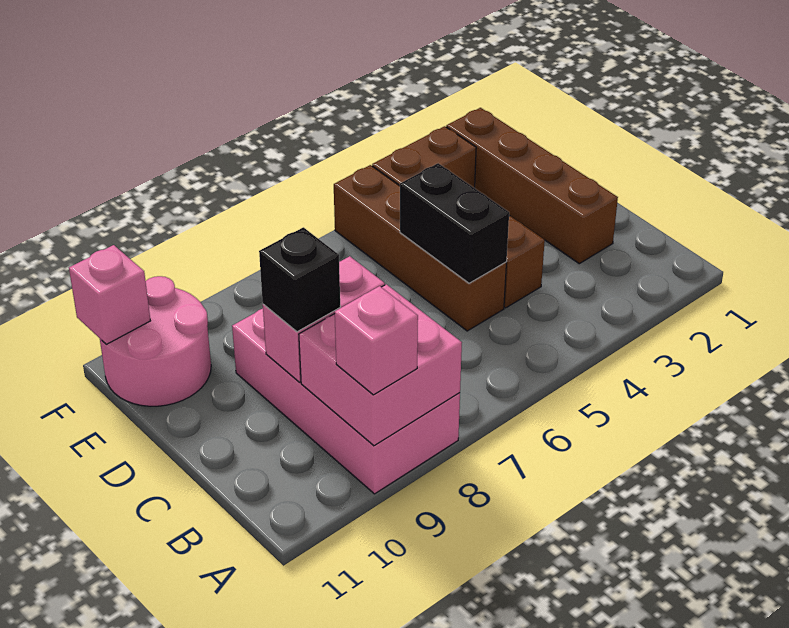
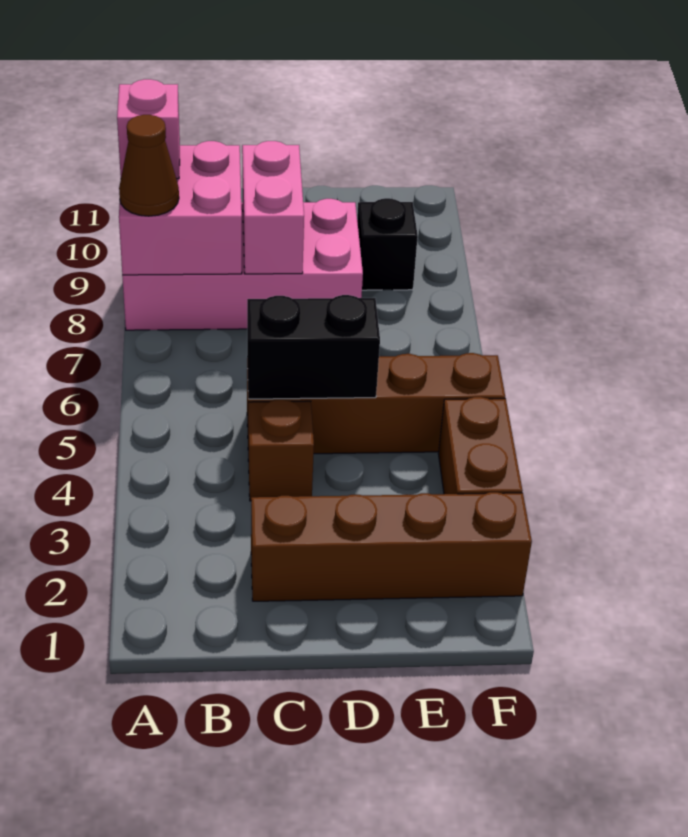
none -> brown cone A8 level 3
black brick C9 level 3 -> black brick E9 level 1
pink round brick E10:F11 level 1 -> none
pink brick F11 level 2 -> none

